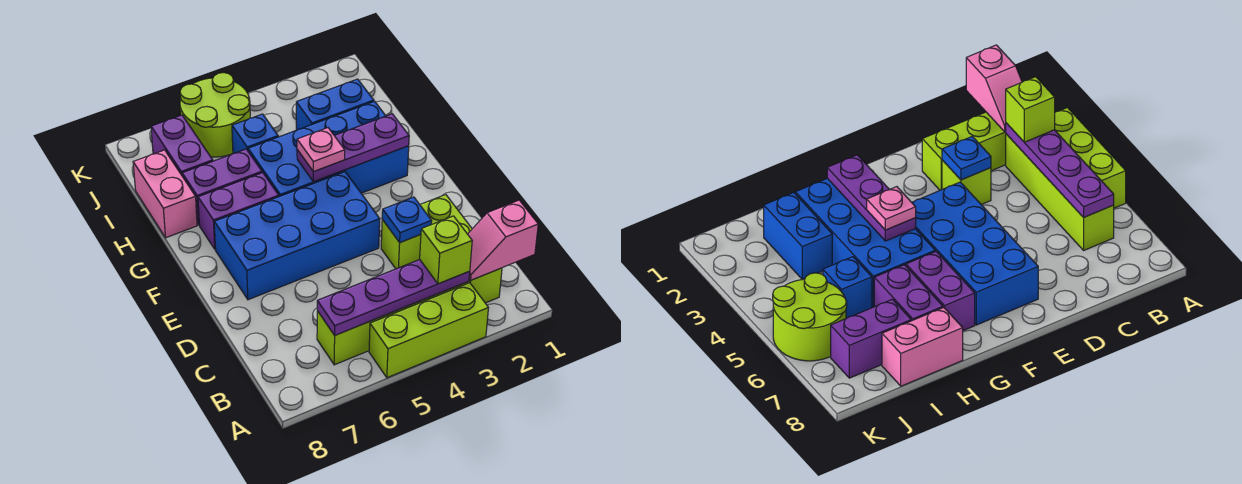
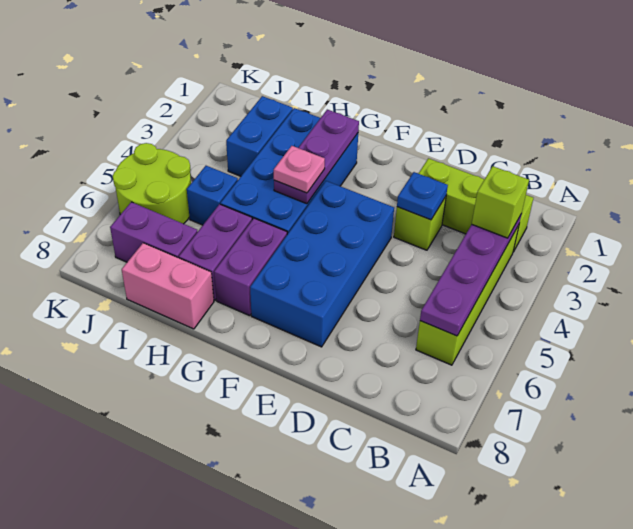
lime brick A3:A5 level 1 -> none
pink slope B1:B2 level 2 top 1 -> none

